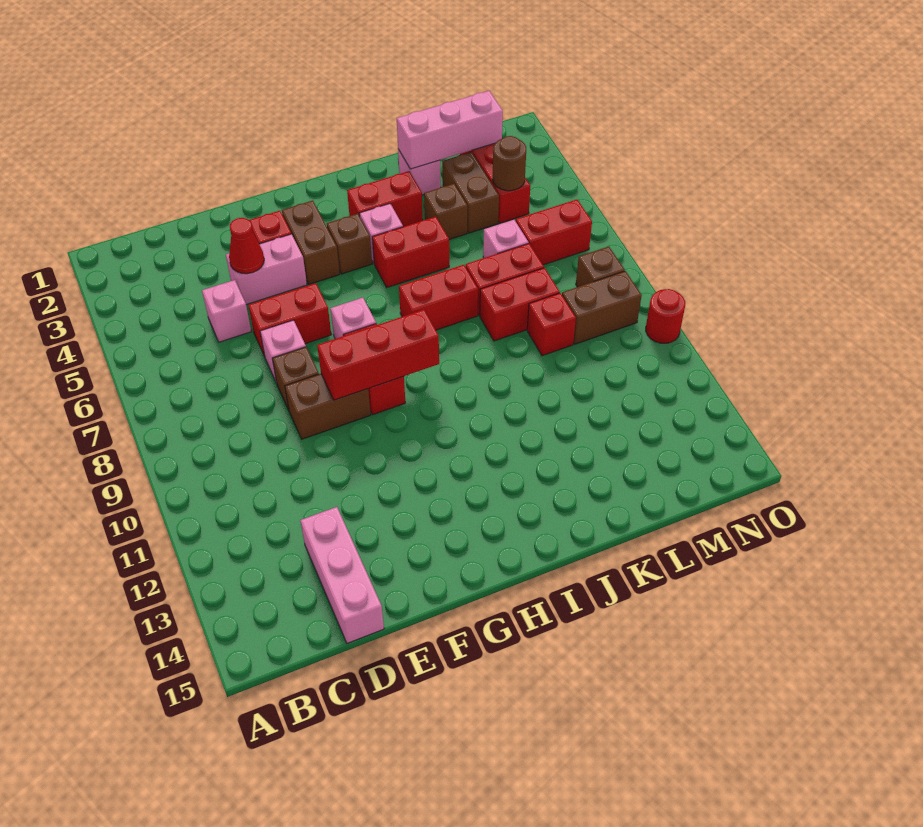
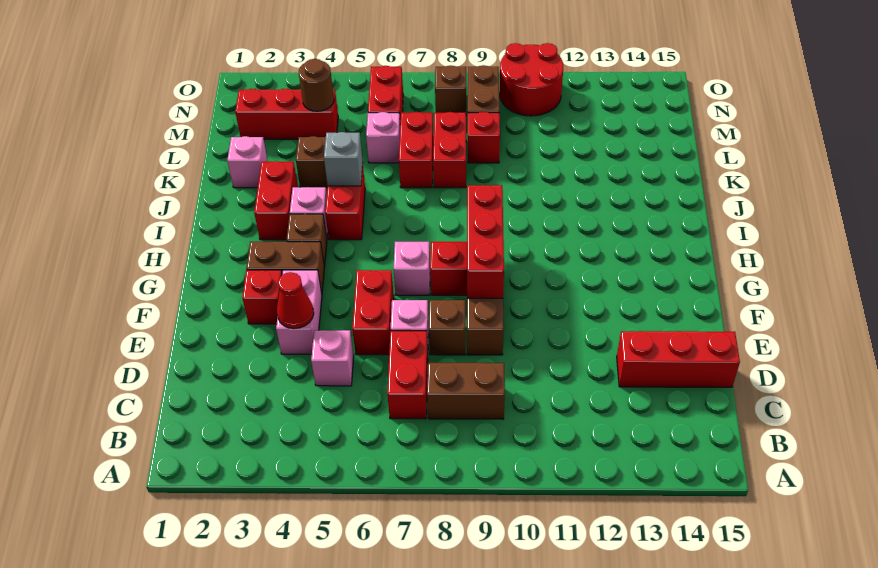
pink brick D13:D15 level 1 -> red brick D13:D15 level 1
red brick I7:J7 level 1 -> red brick C7:D7 level 1
none -> grey brick J5 level 2
pink brick K2:M2 level 2 -> none
brown brick L3:L4 level 1 -> brown brick C8:C9 level 1
red round brick O10 level 1 -> red round brick N10:O11 level 1

